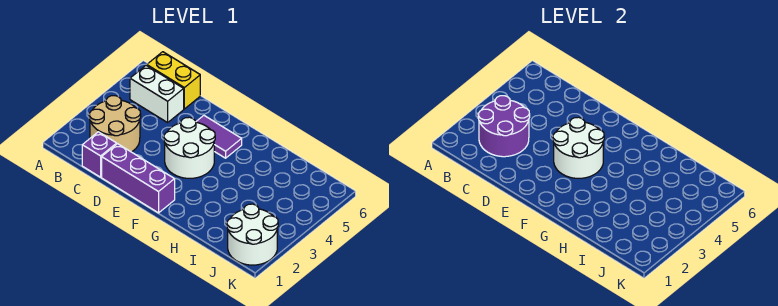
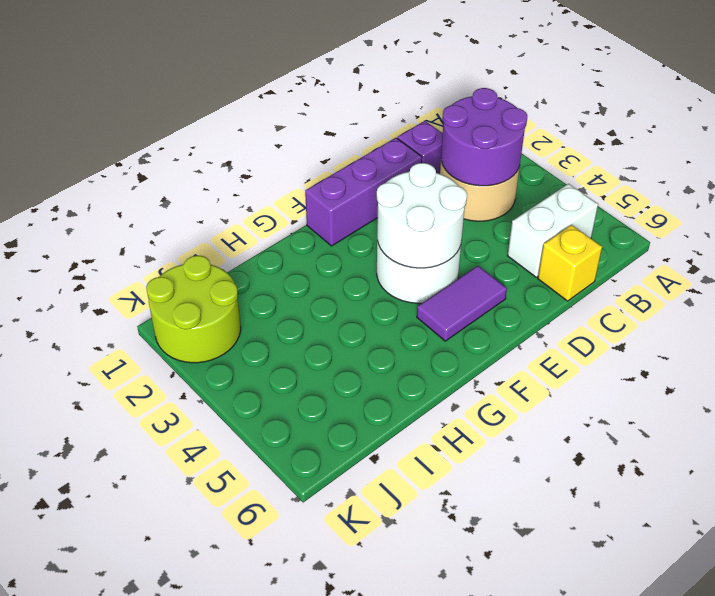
yellow brick B6:C6 level 1 -> yellow brick C6 level 1
white round brick J1:K2 level 1 -> lime round brick J1:K2 level 1

